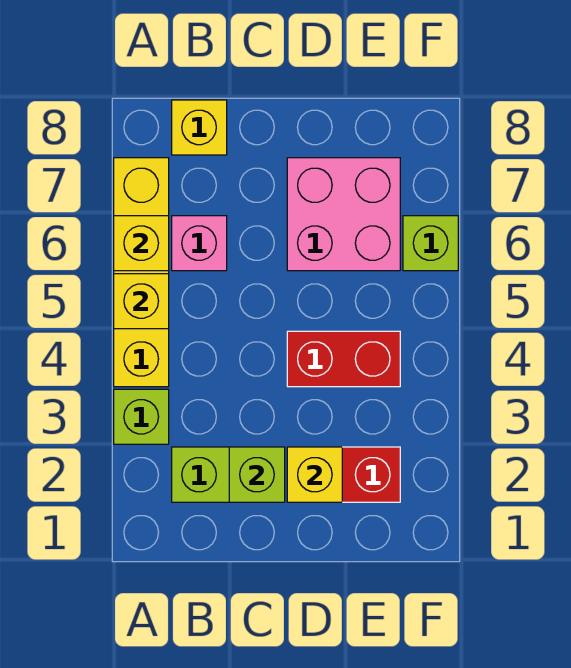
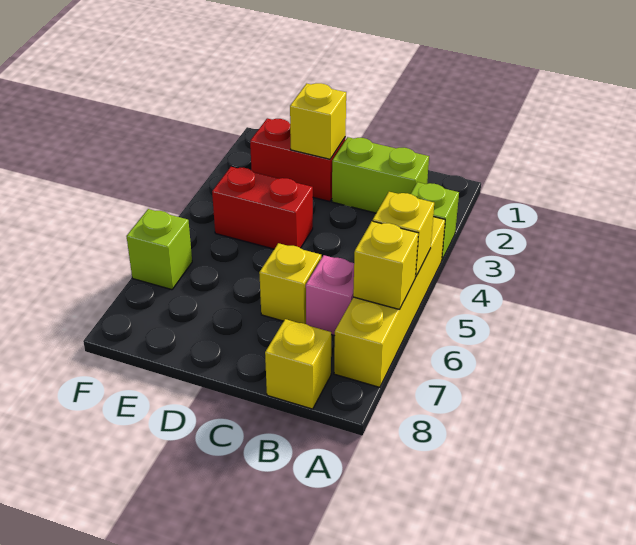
lime brick C2 level 2 -> none
none -> yellow brick C6 level 1
pink brick D6:E7 level 1 -> none

